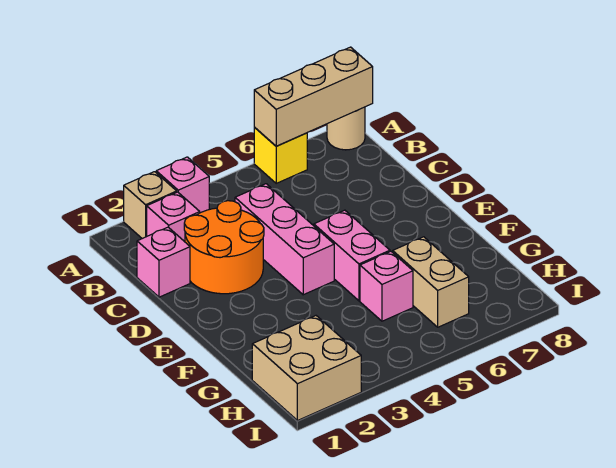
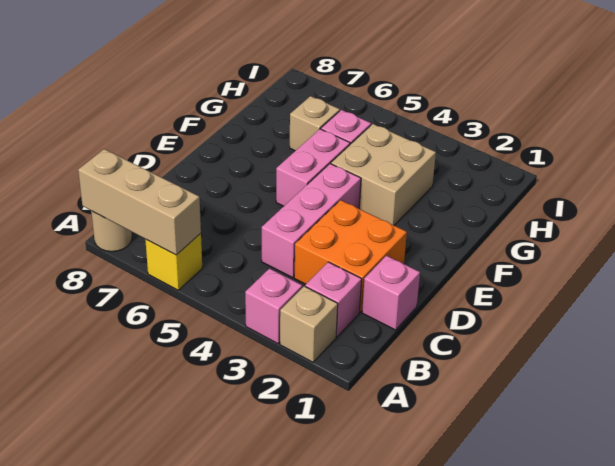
orange round brick C2:D3 level 1 -> orange brick C2:D3 level 1
tan brick G6:H6 level 1 -> tan brick G6 level 1
tan brick H1:I2 level 1 -> tan brick F3:G4 level 1

